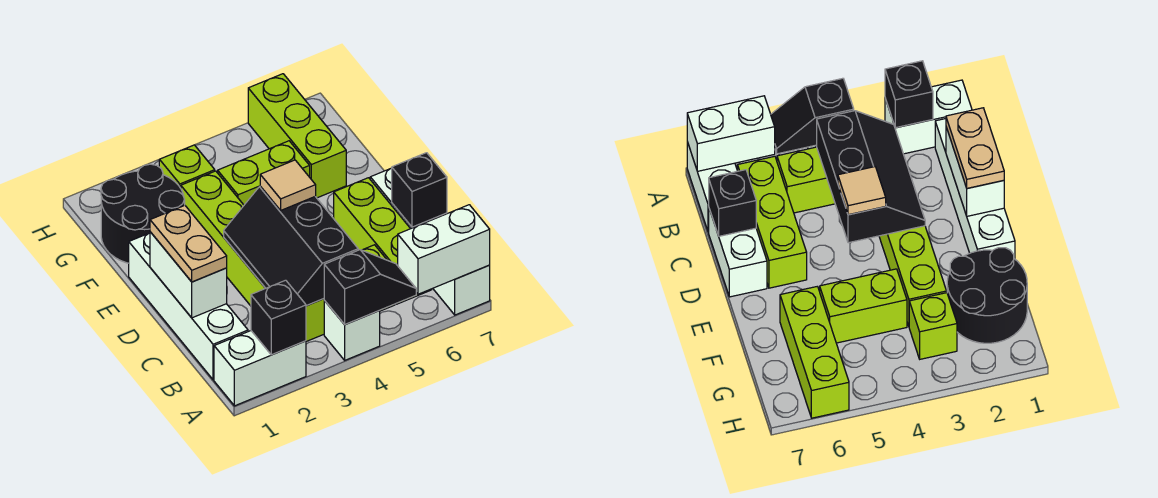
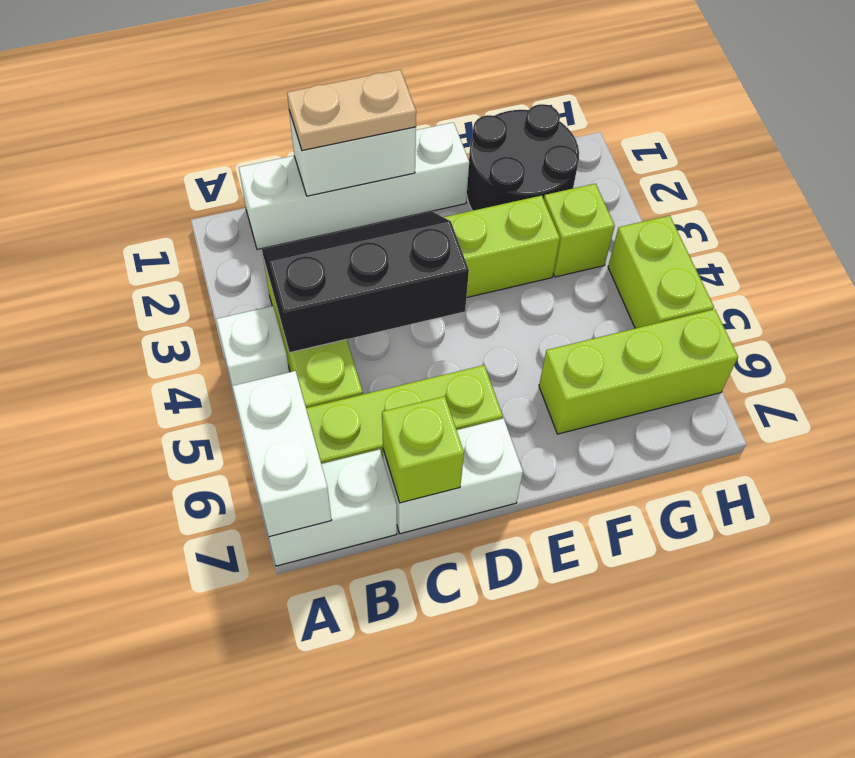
white brick A1:A2 level 1 -> none
black brick A2 level 2 -> none
black slope A4:A5 level 2 top 4 -> none
black brick C7 level 2 -> lime brick C7 level 2
tan tile D4 level 3 -> none
lime brick F4:F5 level 1 -> lime brick H4:H5 level 1

